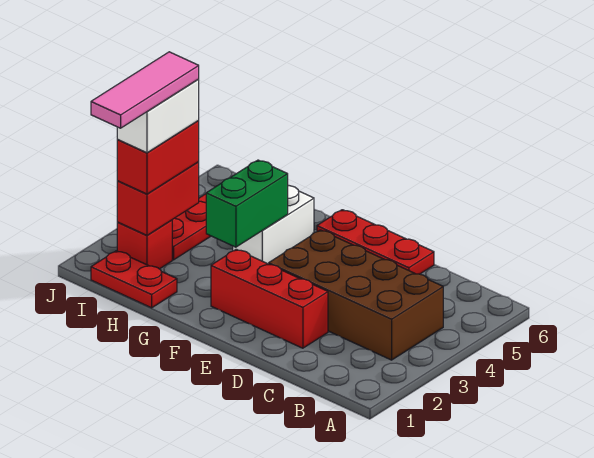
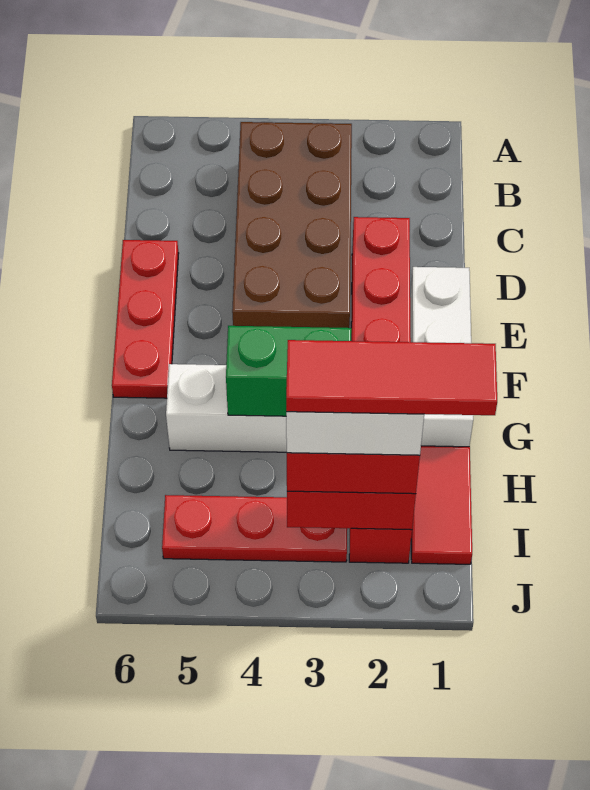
none -> white brick E1:G1 level 1
red plate H1:I1 level 1 -> red tile H1:I1 level 1
pink tile I1:I3 level 5 -> red tile I1:I3 level 5

